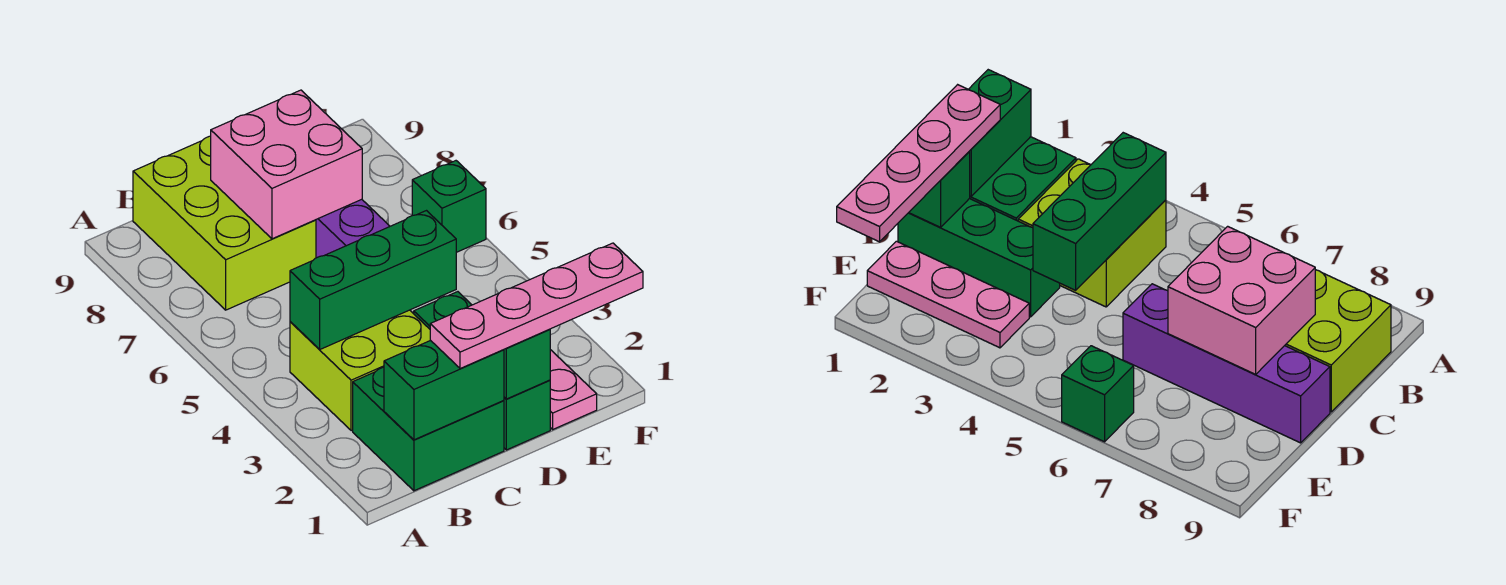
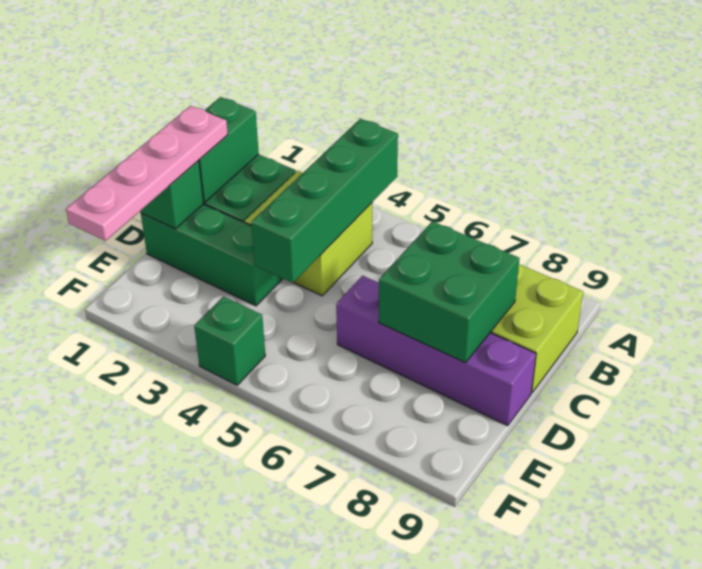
green brick B4:D4 level 2 -> green brick A4:D4 level 2
pink brick C7:D8 level 2 -> green brick C7:D8 level 2
pink plate E1:E3 level 1 -> none
green brick F6 level 1 -> green brick F4 level 1

